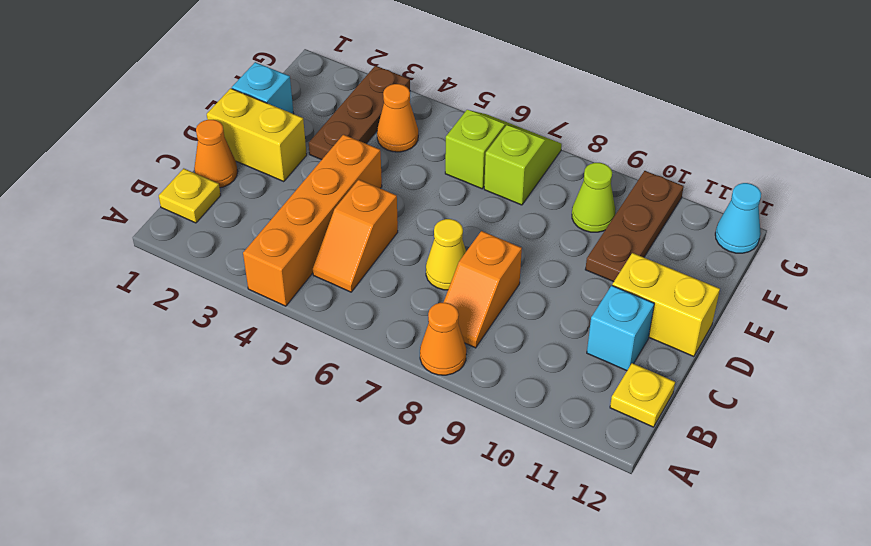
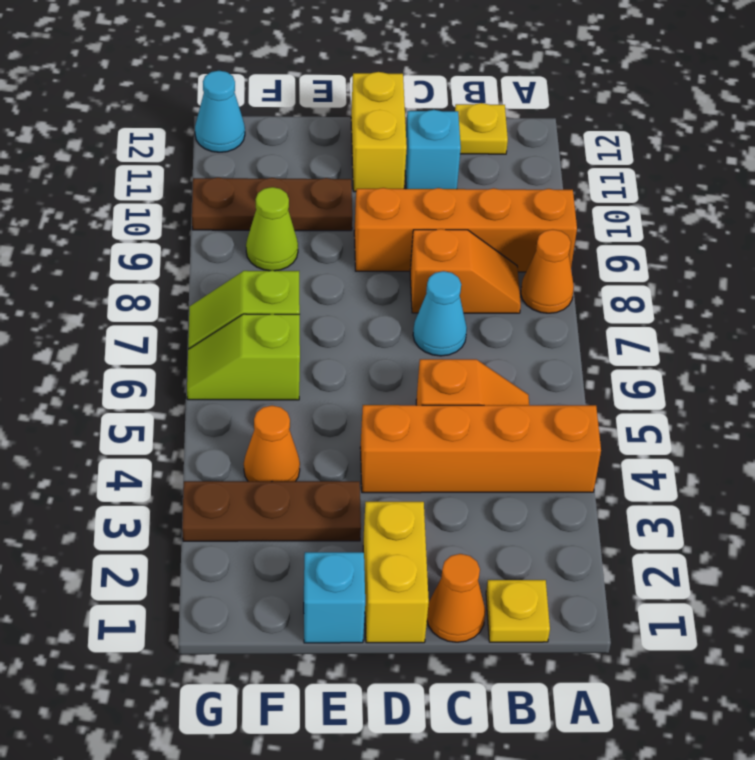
none -> orange brick A9:D9 level 1
yellow cone C7 level 1 -> cyan cone C7 level 1

